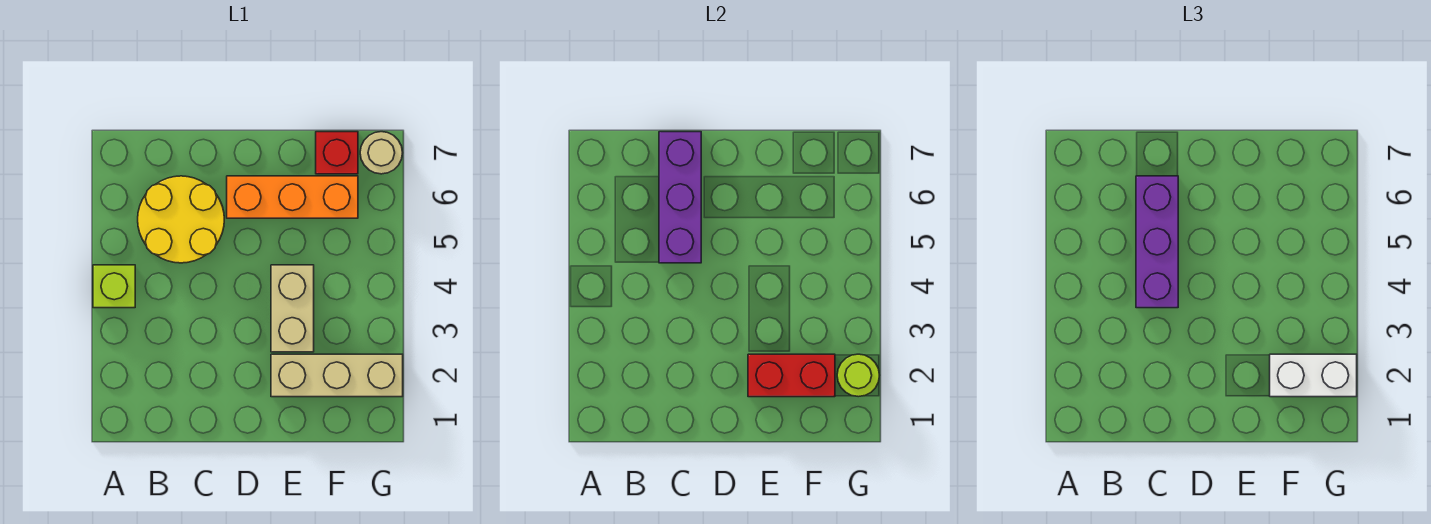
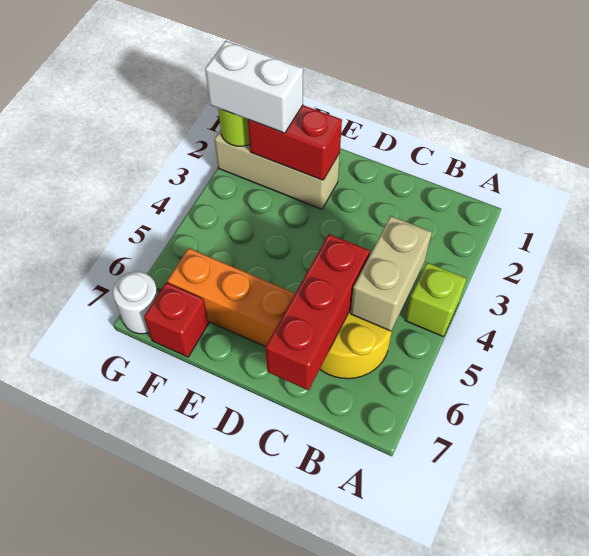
purple brick C4:C6 level 3 -> none
purple brick C5:C7 level 2 -> red brick C5:C7 level 2
tan brick E3:E4 level 1 -> tan brick B4:B5 level 2
tan round brick G7 level 1 -> white round brick G7 level 1

